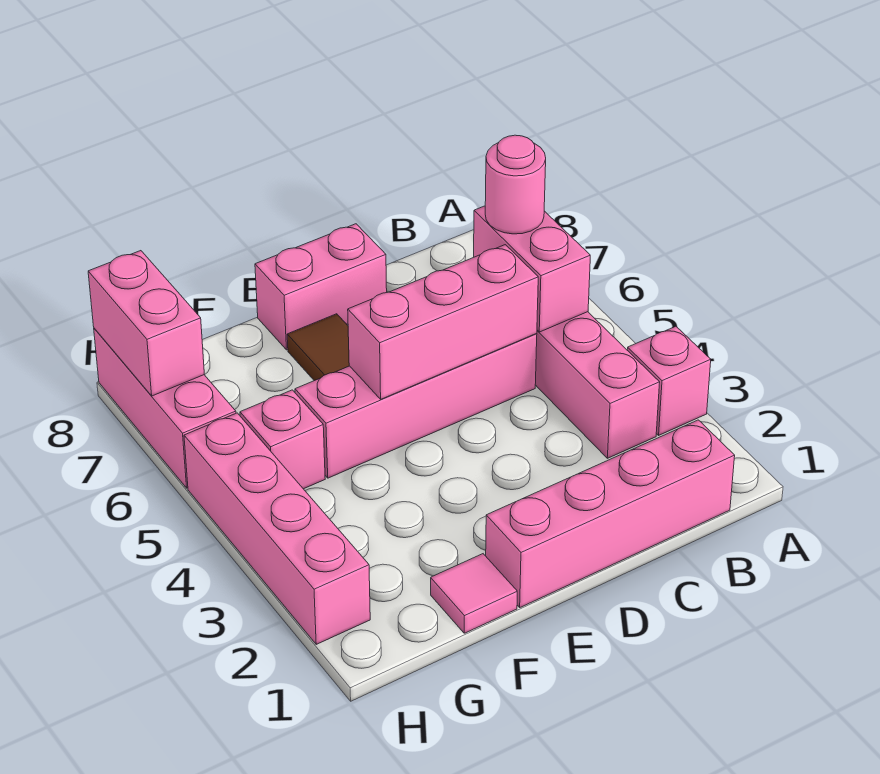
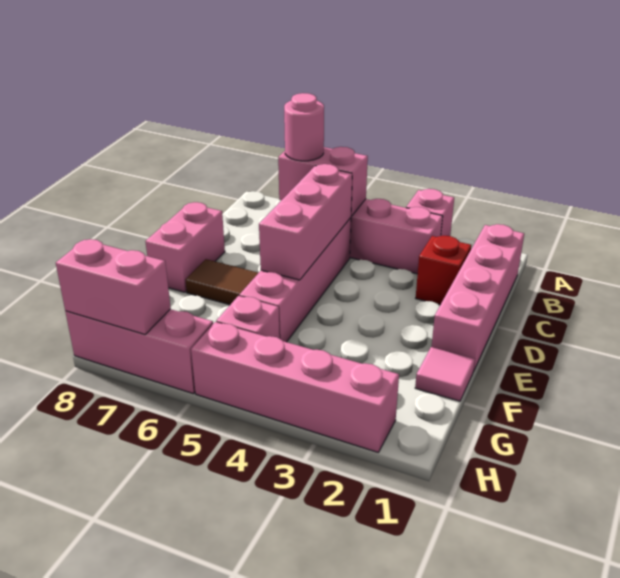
none -> red brick C2 level 1

